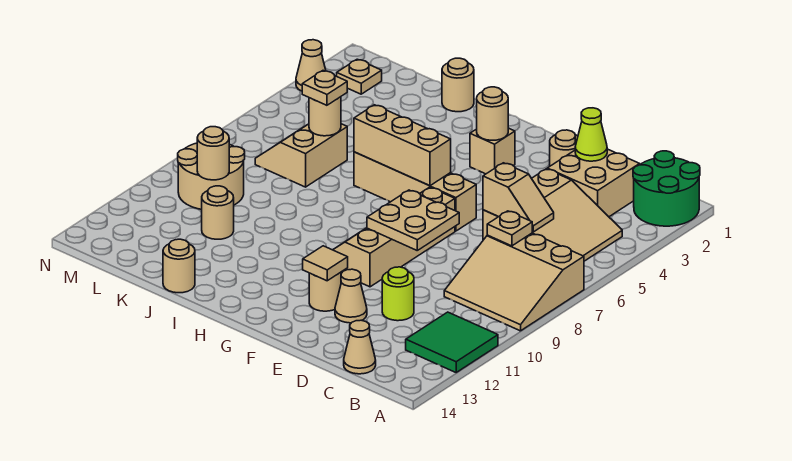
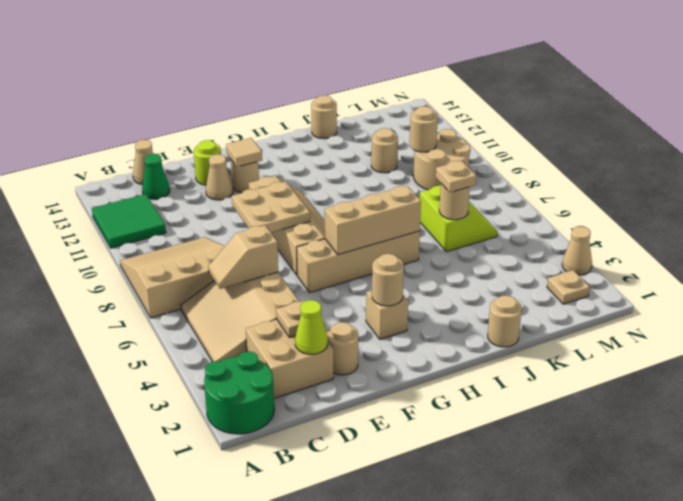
tan plate C7 level 2 -> tan plate D3 level 2
none -> green cone C13 level 1
lime round brick D11 level 1 -> lime round brick E13 level 1
tan slope K6:L7 level 1 top K -> lime slope K6:L7 level 1 top K

